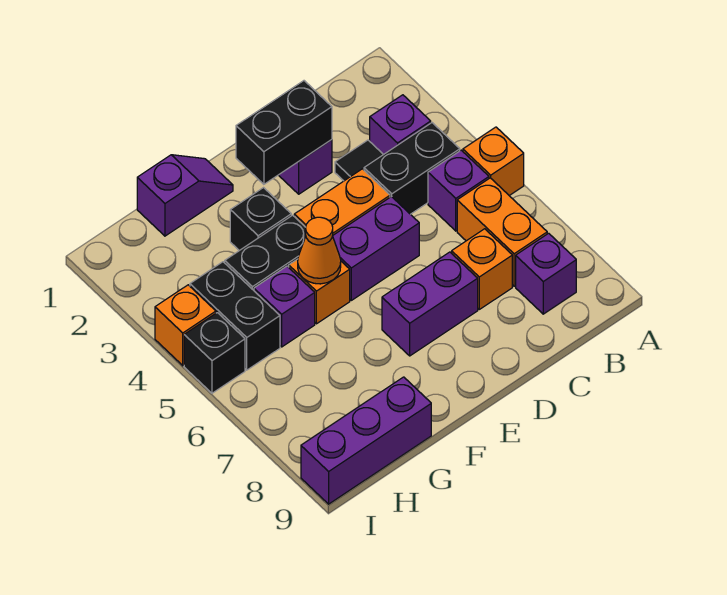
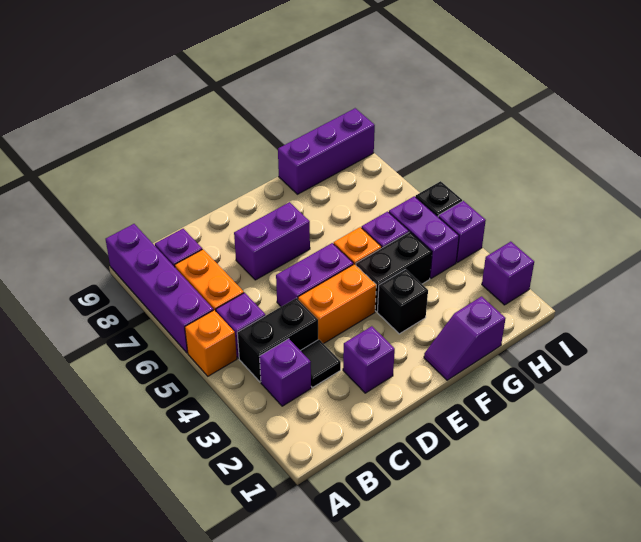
none -> purple brick A6:A9 level 1
orange brick C7 level 1 -> none
black brick D2:E2 level 2 -> none
orange cone F5 level 2 -> none
black brick H4:H5 level 1 -> purple brick H4:H5 level 1
none -> purple brick I2 level 1
orange brick I4 level 1 -> purple brick I4 level 1

